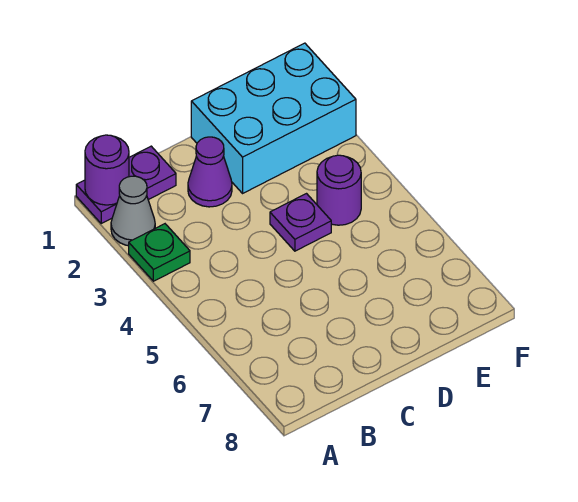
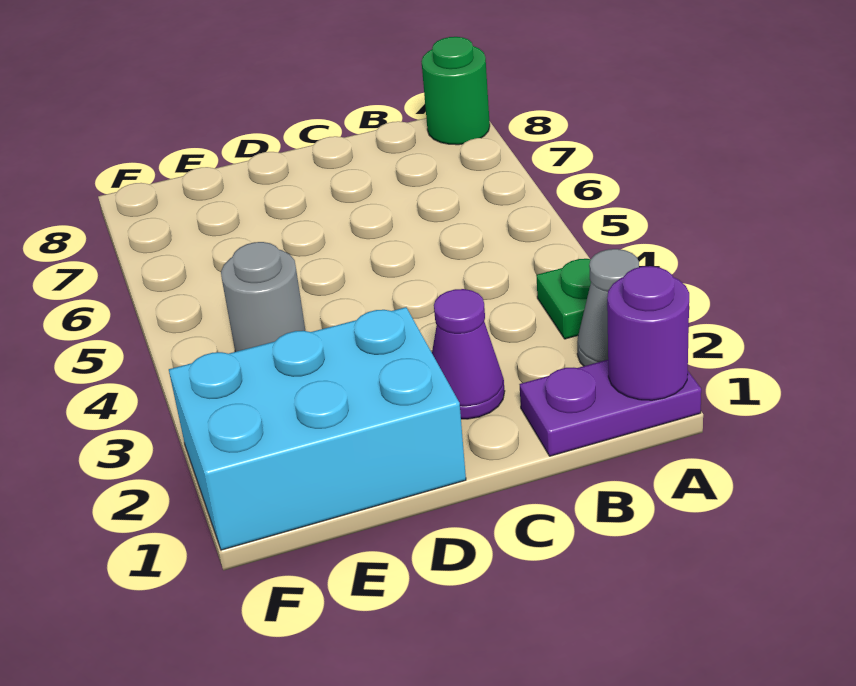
none -> green round brick A8 level 1
purple plate D4 level 1 -> none
purple round brick E4 level 1 -> grey round brick E4 level 1

